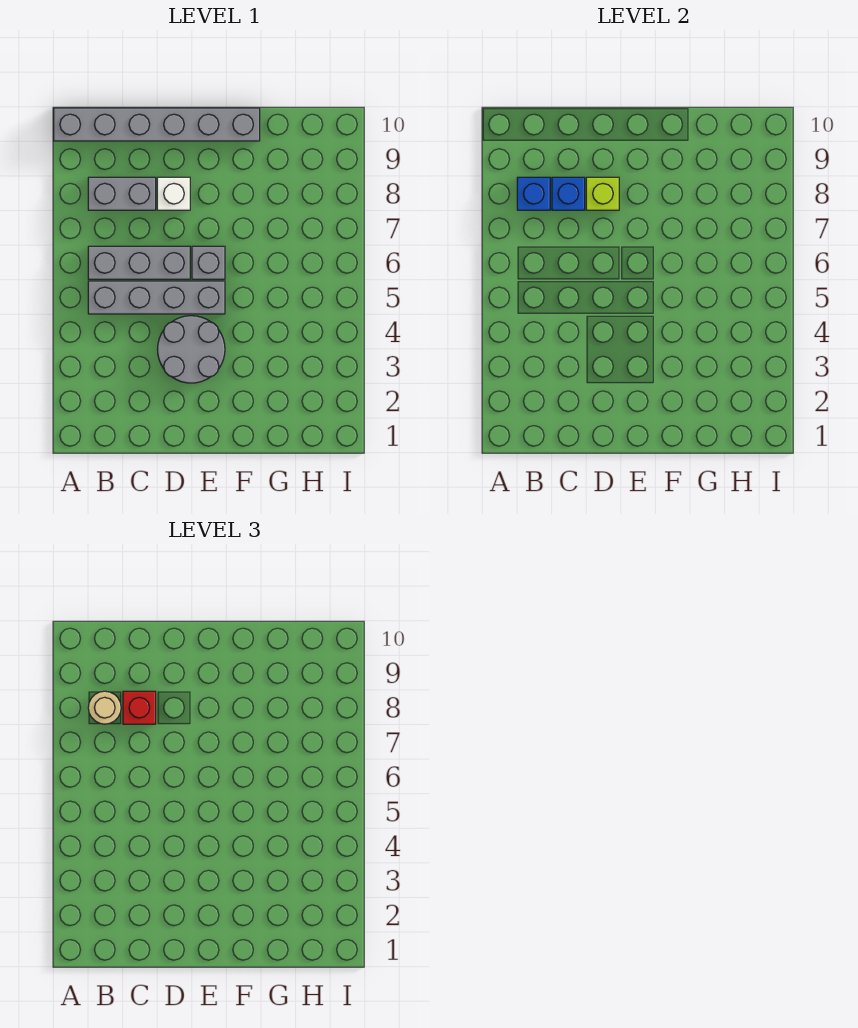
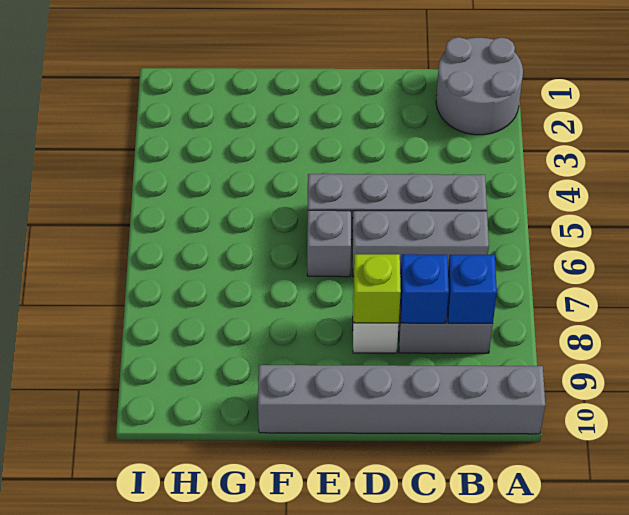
tan round brick B8 level 3 -> none
red brick C8 level 3 -> none
grey round brick D3:E4 level 1 -> grey round brick A1:B2 level 1

